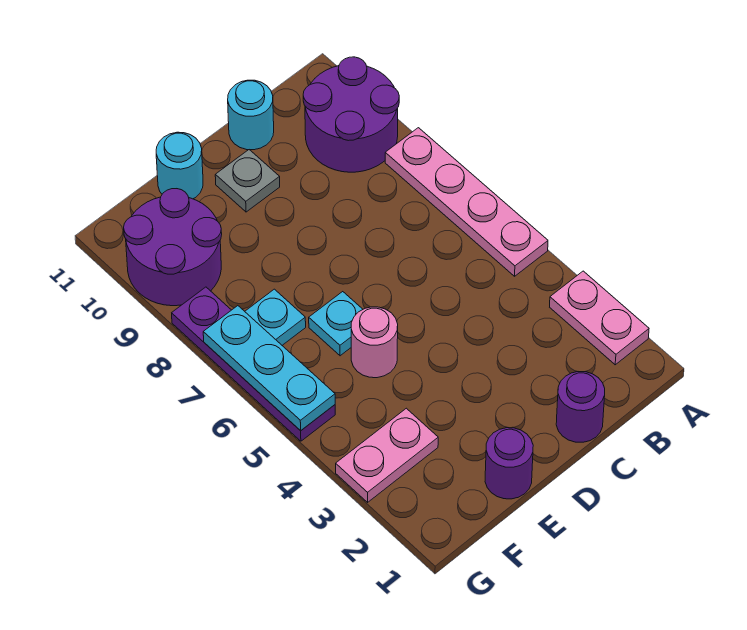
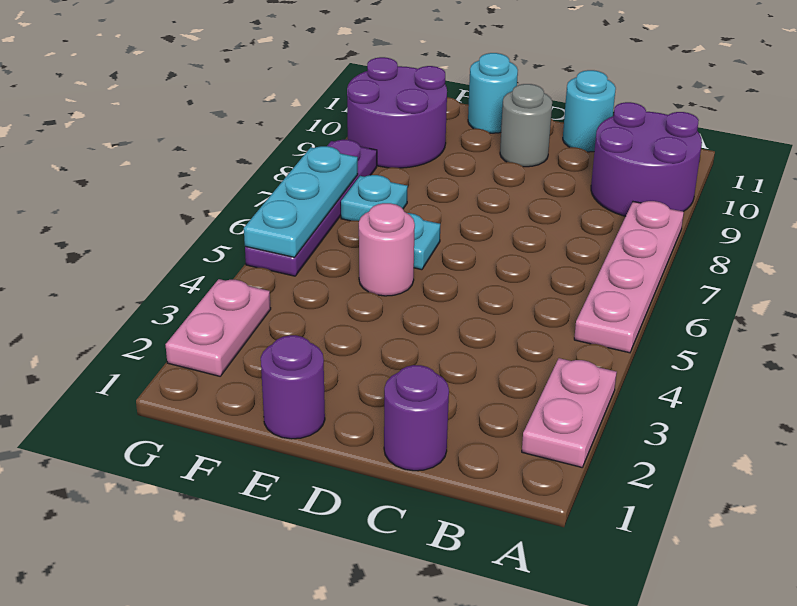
grey plate D10 level 1 -> grey round brick D10 level 1
pink plate F3:G3 level 1 -> pink plate G2:G3 level 1

